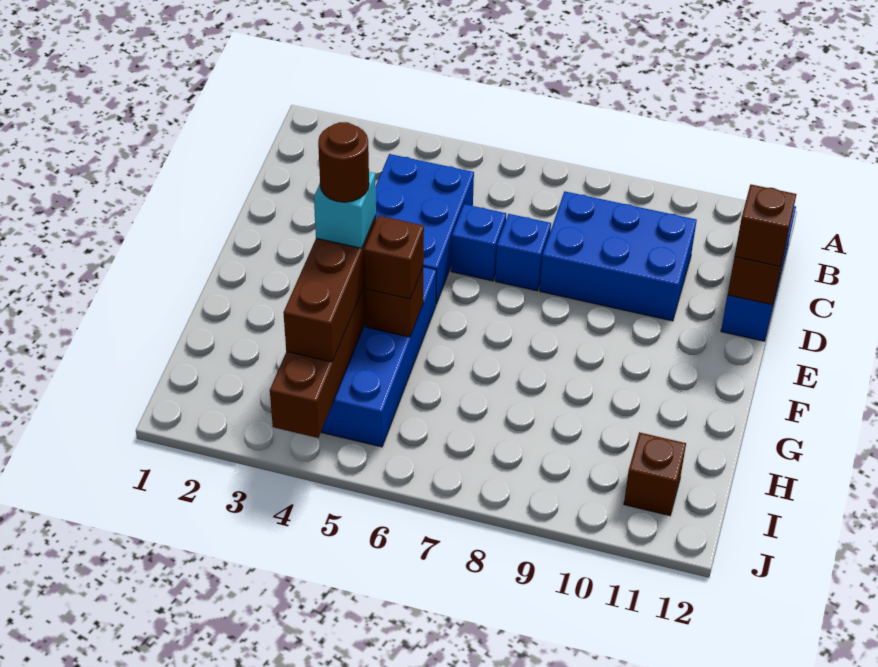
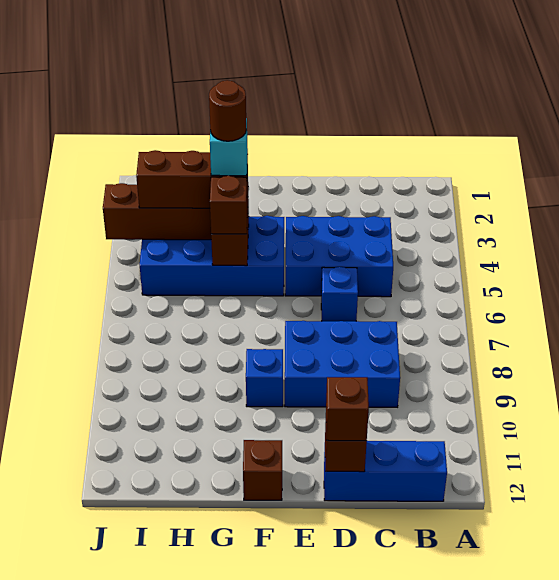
blue brick C8:D10 level 1 -> blue brick C8:E9 level 1
blue brick D7 level 1 -> blue brick F9 level 1
brown brick I11 level 1 -> brown brick F12 level 1

